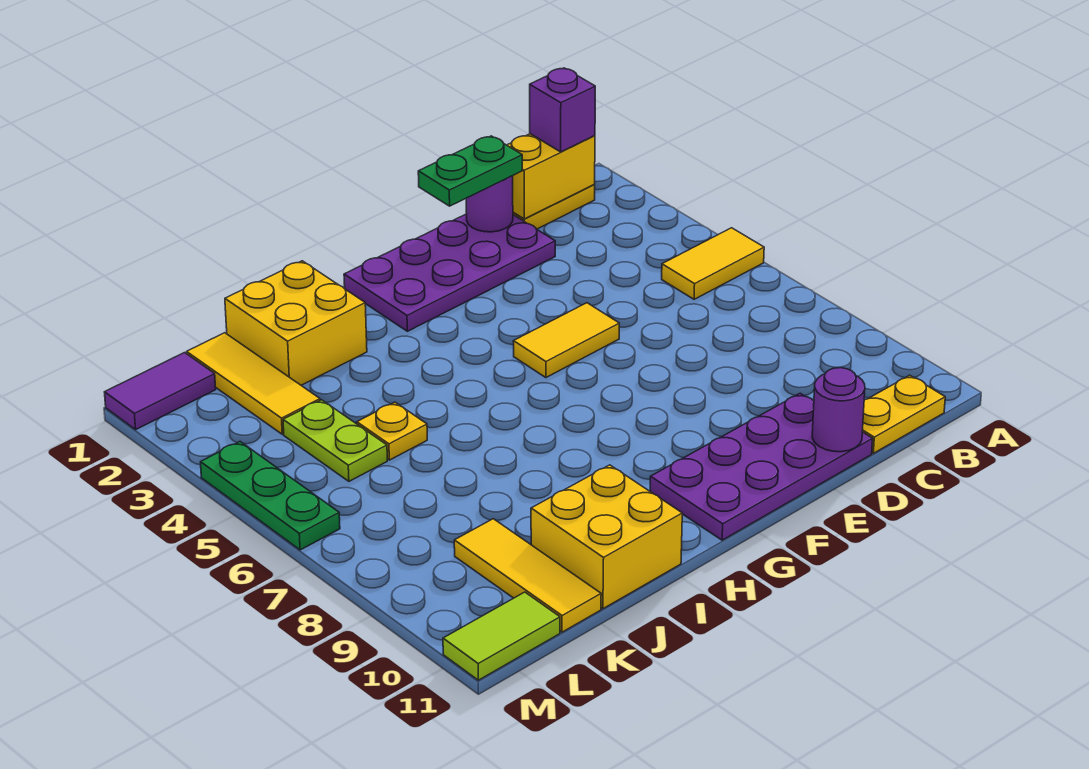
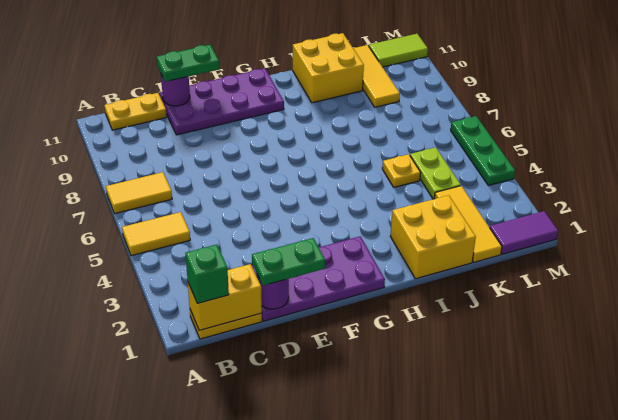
purple brick B1 level 3 -> green brick B1 level 3
none -> green plate D11:E11 level 3
yellow tile E5:F5 level 1 -> yellow tile A7:B7 level 1

